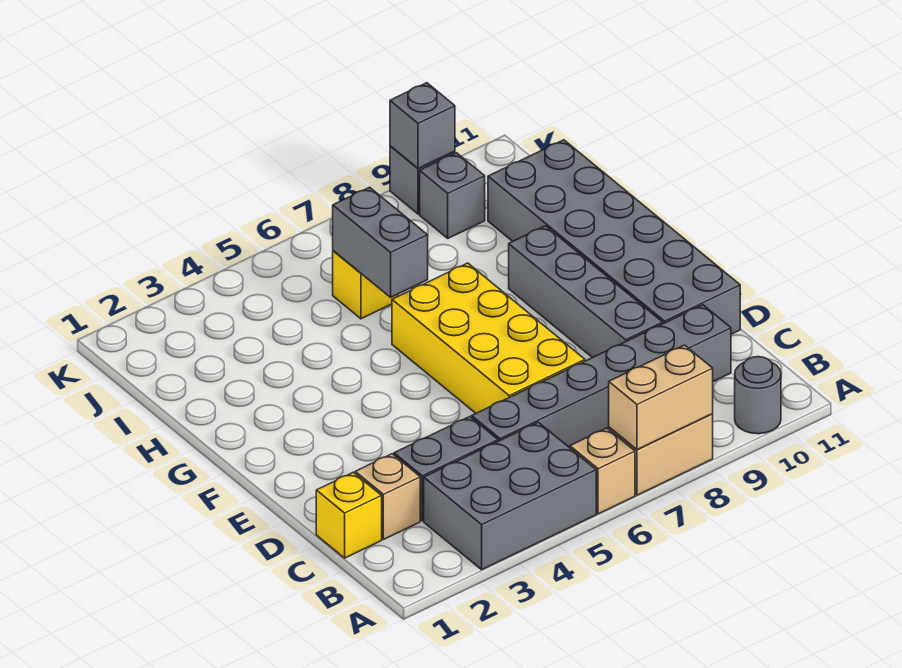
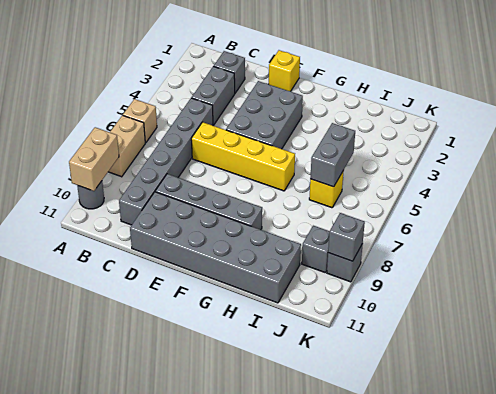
grey brick A3:B5 level 1 -> grey brick E3:F5 level 1
tan brick A7:A8 level 2 -> tan brick A9:A10 level 2
yellow brick C1 level 1 -> yellow brick E1 level 1
tan brick C2 level 1 -> grey brick C2 level 1
yellow brick D6:G7 level 1 -> yellow brick D6:G6 level 1
grey brick H6:I6 level 2 -> grey brick I5:I6 level 2

